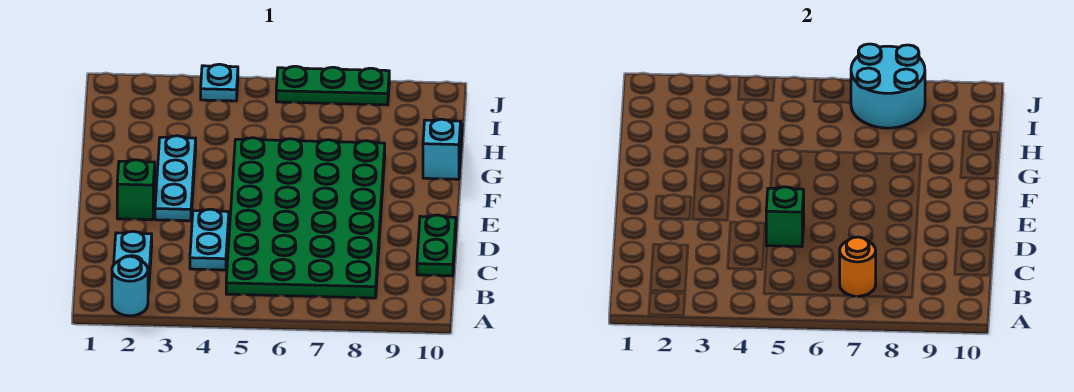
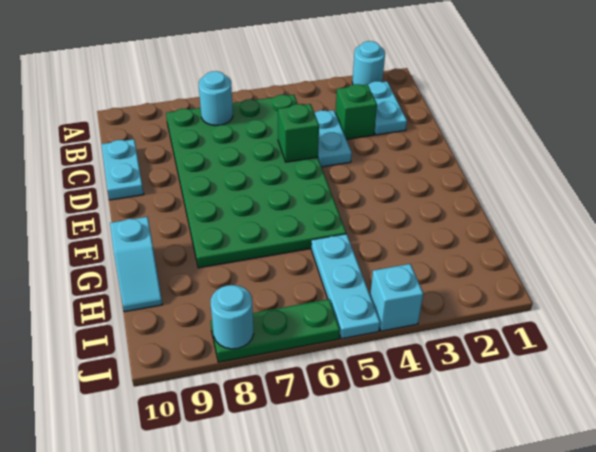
orange round brick B7 level 2 -> cyan round brick B7 level 2
green plate C10:D10 level 1 -> cyan plate C10:D10 level 1
green brick E2 level 1 -> green brick C3 level 1
cyan plate E3:G3 level 1 -> cyan plate H5:J5 level 1
cyan round brick I7:J8 level 2 -> cyan round brick J8 level 2
cyan plate J4 level 1 -> cyan brick J4 level 1

